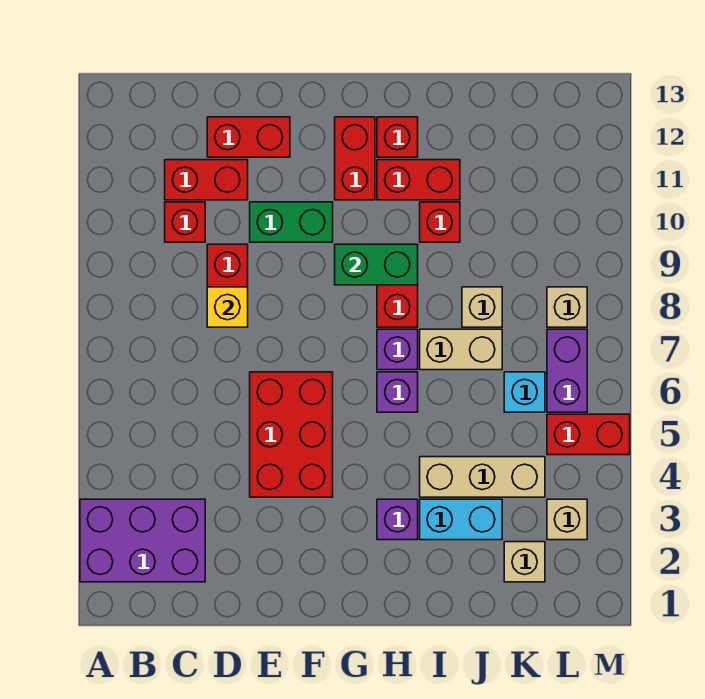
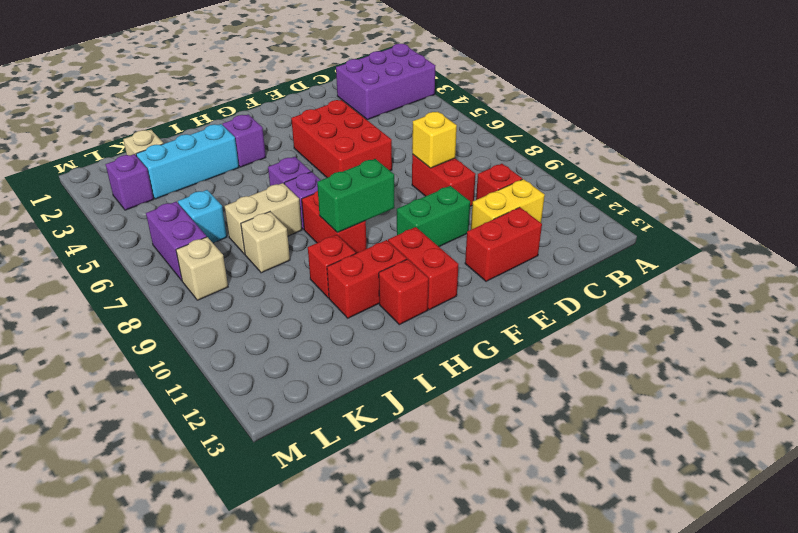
red brick C11:D11 level 1 -> yellow brick C11:D11 level 1
cyan brick I3:J3 level 1 -> cyan brick I3:K3 level 1
tan brick I4:K4 level 1 -> none
tan brick L3 level 1 -> purple brick L3 level 1
red brick L5:M5 level 1 -> none

